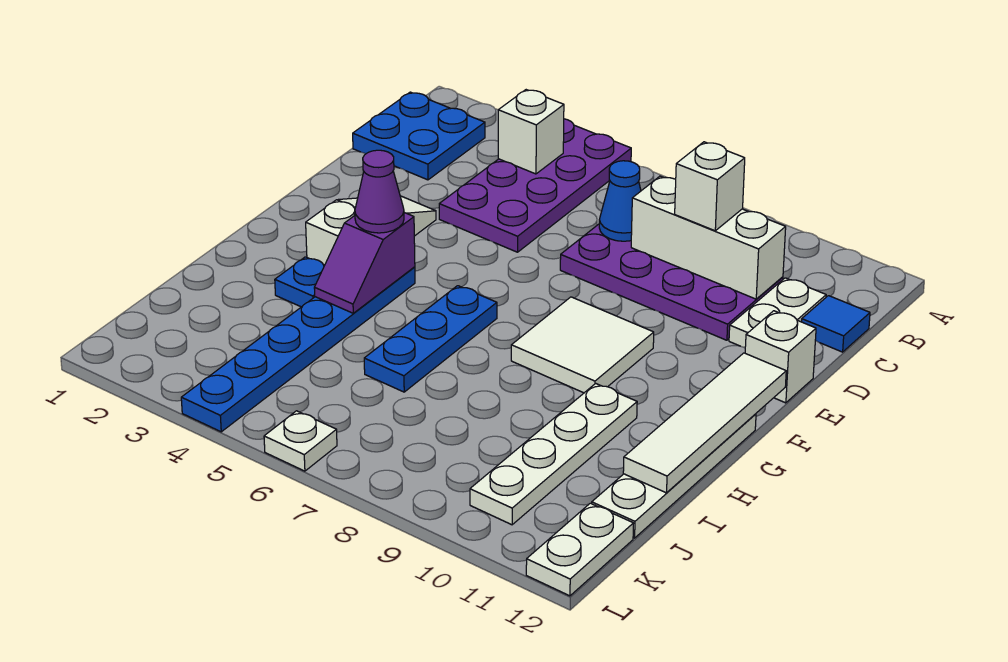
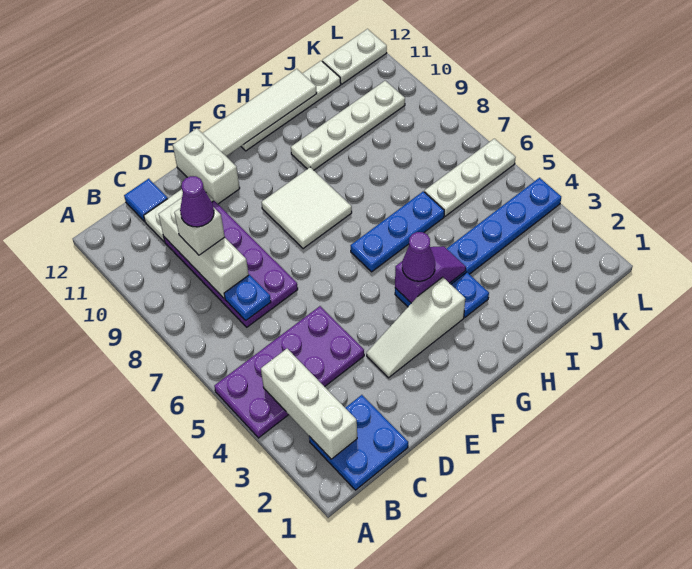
white brick B4 level 2 -> white brick B2:B4 level 2
blue cone C7 level 2 -> blue plate C7 level 2
none -> purple cone C9 level 4
white brick E12 level 1 -> white brick E11:E12 level 1
white plate L6 level 1 -> white plate J6:L6 level 1

